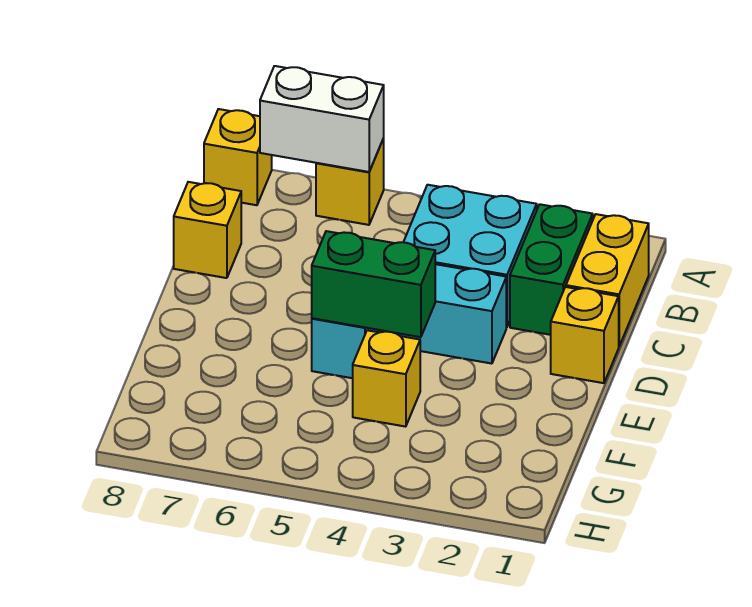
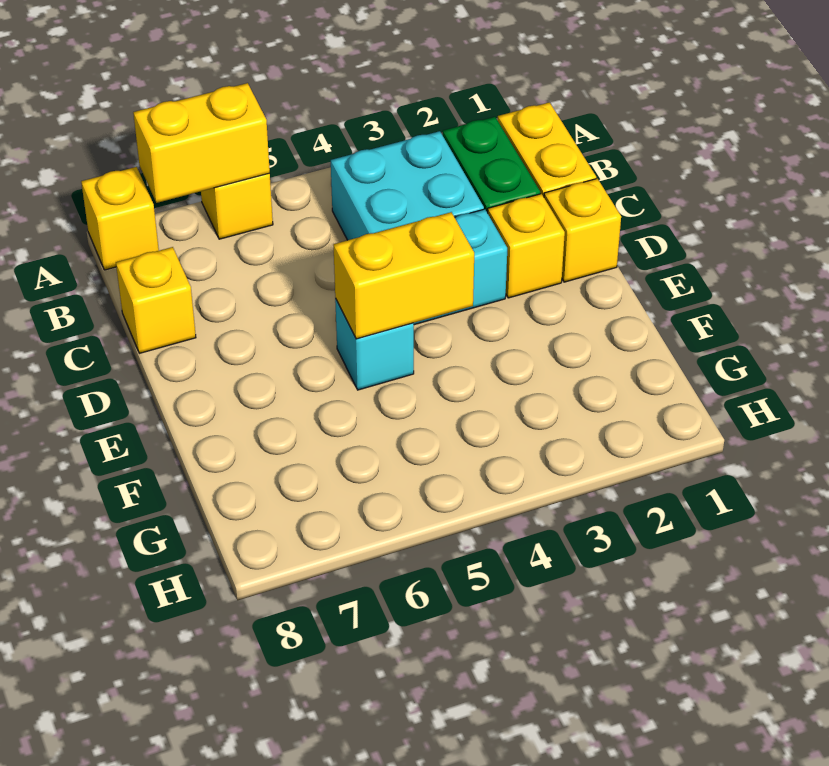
white brick A6:A7 level 2 -> yellow brick A6:A7 level 2
green brick E4:E5 level 2 -> yellow brick E4:E5 level 2
yellow brick F4 level 1 -> yellow brick D2 level 1

